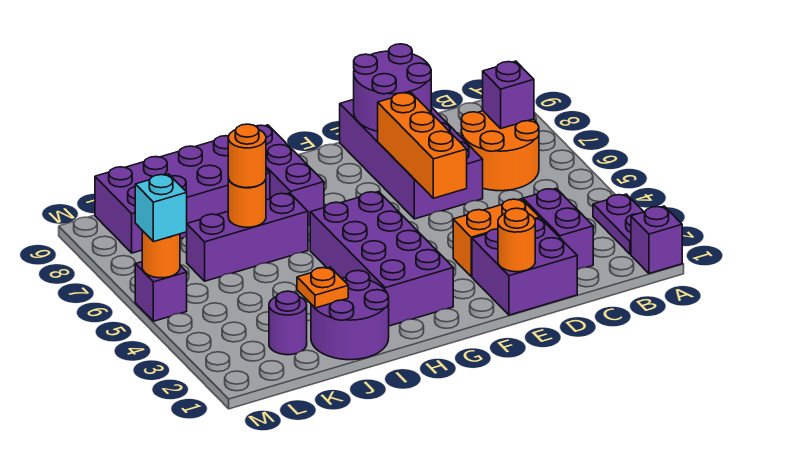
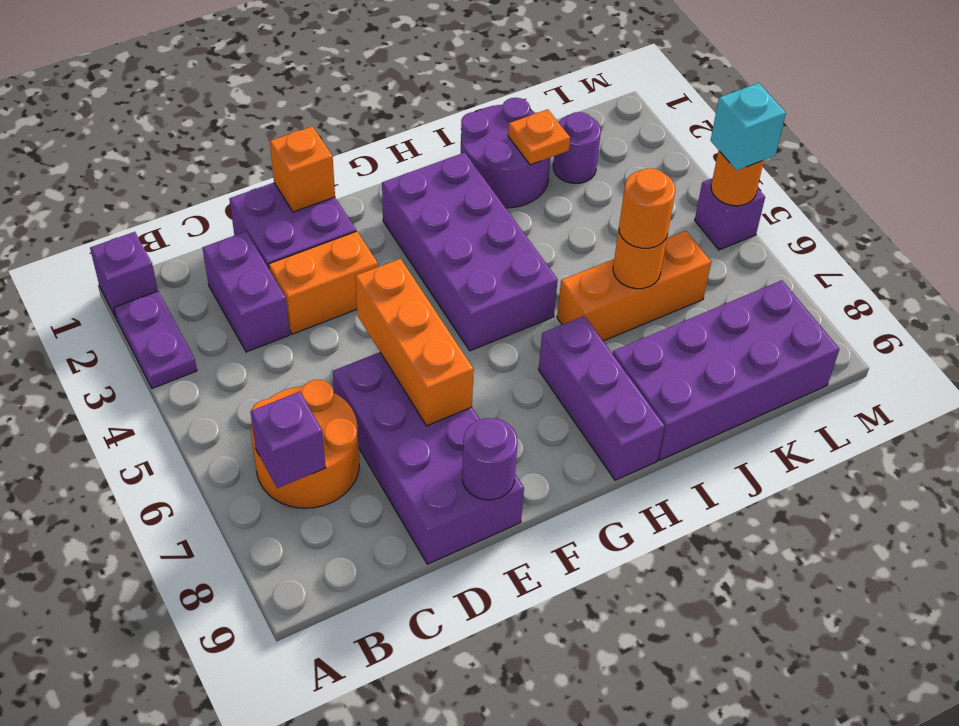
purple round brick D8:E9 level 2 -> purple round brick E9 level 2
orange round brick E1 level 2 -> orange brick E1 level 2
purple brick I6:K6 level 1 -> orange brick I6:K6 level 1

